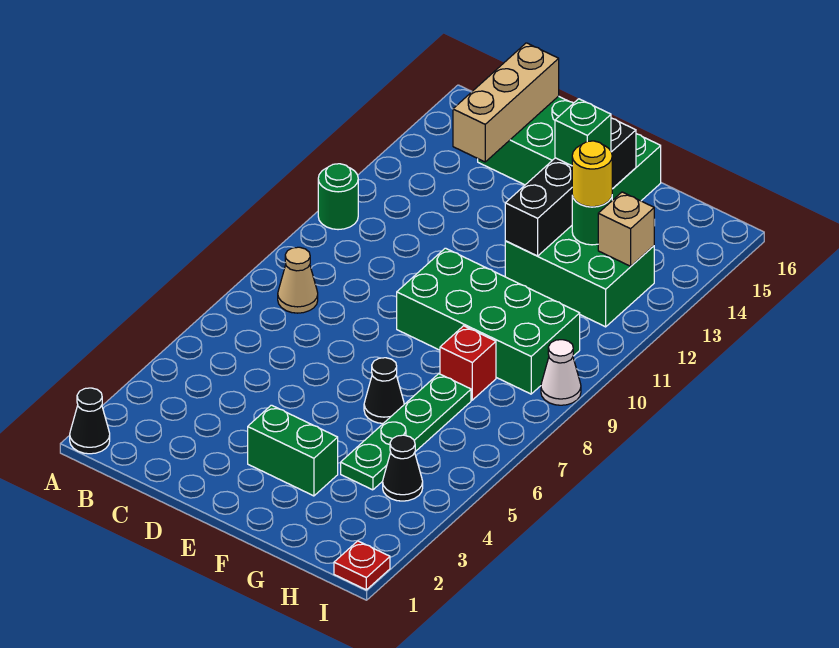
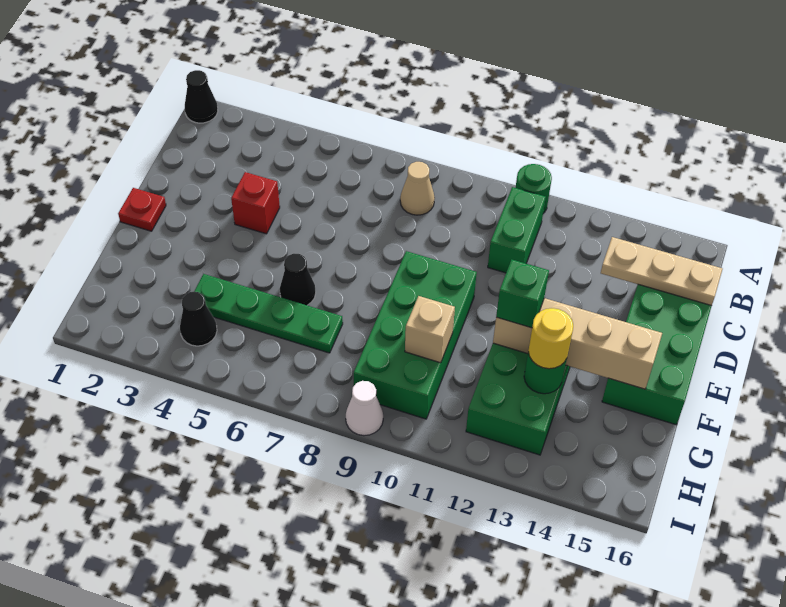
tan brick C14:C16 level 2 -> tan plate C14:C16 level 2
green brick E3:F3 level 1 -> green brick B11:C11 level 1
black brick F12:F15 level 2 -> tan brick F12:F15 level 2
green brick F14 level 3 -> green brick F12 level 3
red brick G8 level 1 -> red brick D4 level 1
tan brick H13 level 2 -> tan brick G10 level 2
red plate I1 level 1 -> red plate E1 level 1

